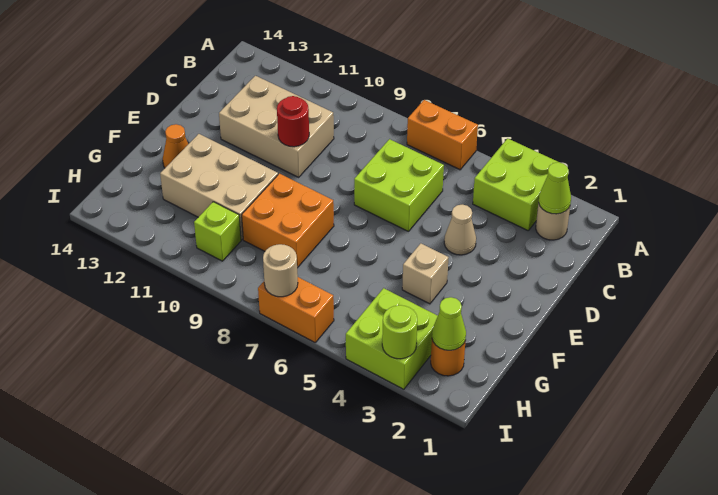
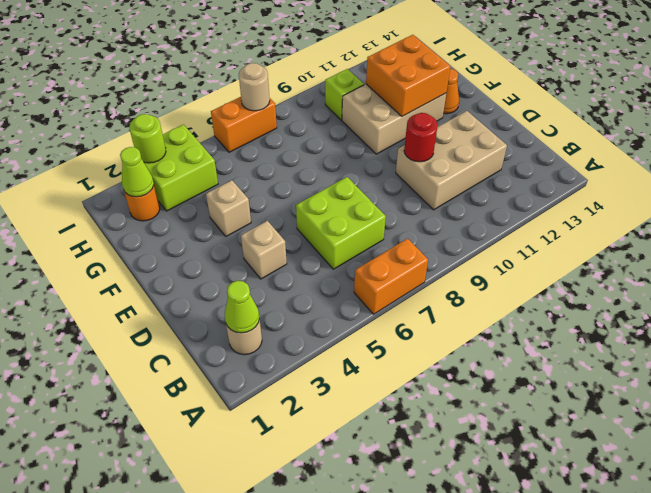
lime brick A3:B4 level 1 -> none
tan cone D4 level 1 -> tan brick D4 level 1
orange brick F8:G9 level 1 -> orange brick F11:G12 level 2

